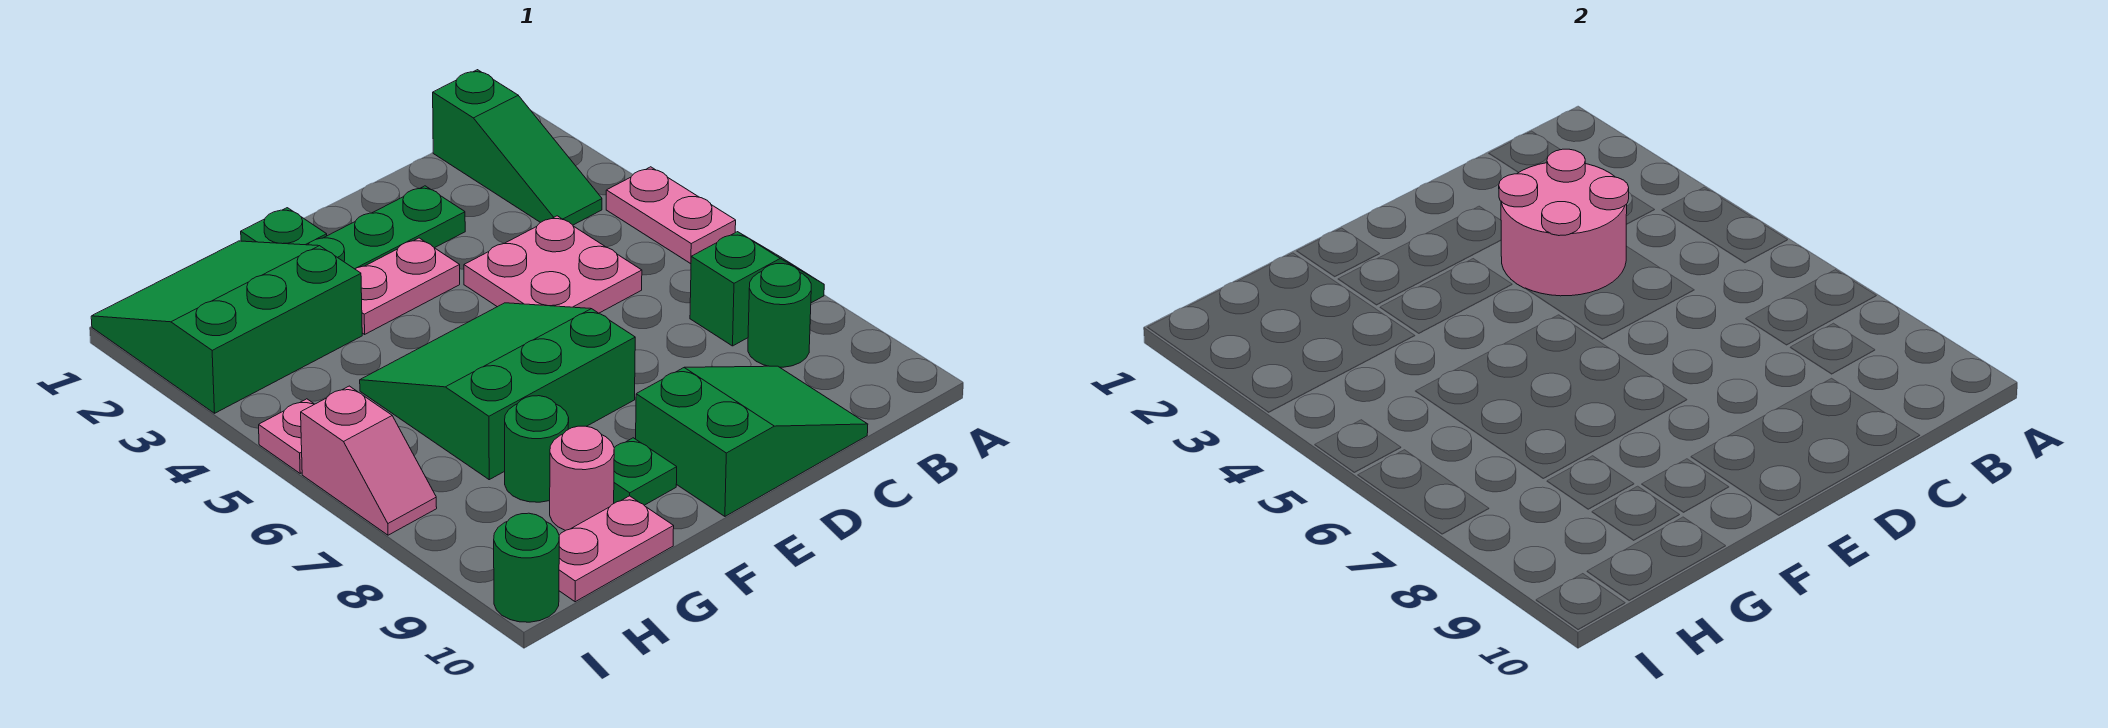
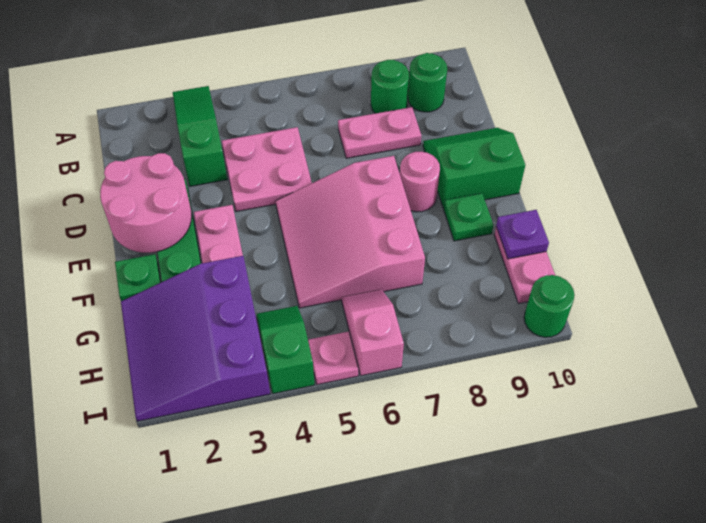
pink plate A4:A5 level 1 -> pink plate C7:C8 level 1
green slope A7:B7 level 1 top B -> green slope H4:I4 level 1 top I
green slope B1:B3 level 1 top 1 -> green slope A3:C3 level 1 top C
pink round brick C3:D4 level 2 -> pink round brick D1:E2 level 2
green slope C9:E10 level 1 top E -> green slope D9:E10 level 1 top E
green slope E5:G7 level 1 top 7 -> pink slope E5:G7 level 1 top 7
green slope G1:I3 level 1 top 3 -> purple slope G1:I3 level 1 top 3
green round brick G8 level 1 -> green round brick B9 level 1
pink round brick G9 level 1 -> pink round brick E8 level 1
none -> purple plate G10 level 2
pink slope I6:I7 level 1 top 6 -> pink slope H6:I6 level 1 top I

